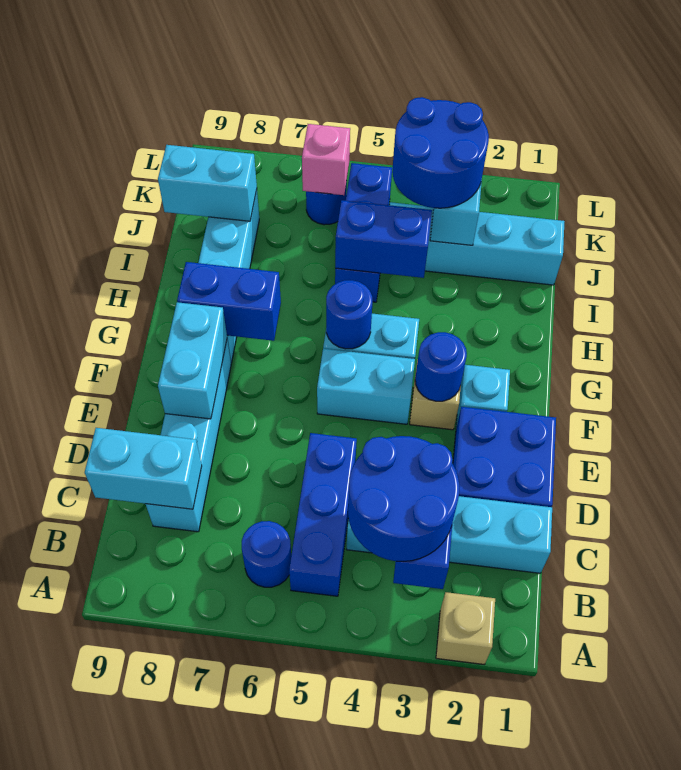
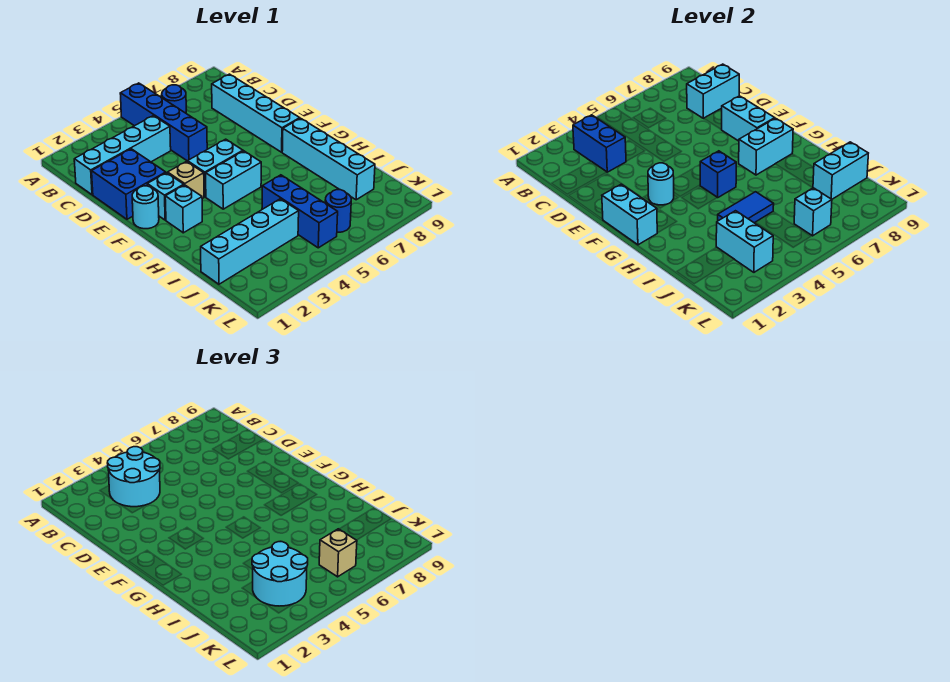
tan brick A2 level 1 -> tan brick K6 level 3
blue round brick B3:C4 level 3 -> cyan round brick B3:C4 level 3
blue brick B5:D5 level 1 -> blue brick A5:D5 level 1
none -> cyan round brick F1 level 1
none -> cyan brick F1:G1 level 2
blue round brick F3 level 2 -> cyan round brick F3 level 2
none -> cyan brick G2 level 1
blue round brick G5 level 2 -> blue brick G5 level 2
blue brick G7:G8 level 2 -> cyan brick G7:G8 level 2
blue brick I4:I5 level 2 -> blue tile I4:I5 level 2
blue round brick J3:K4 level 3 -> cyan round brick J3:K4 level 3
pink brick K6 level 2 -> cyan brick K6 level 2

